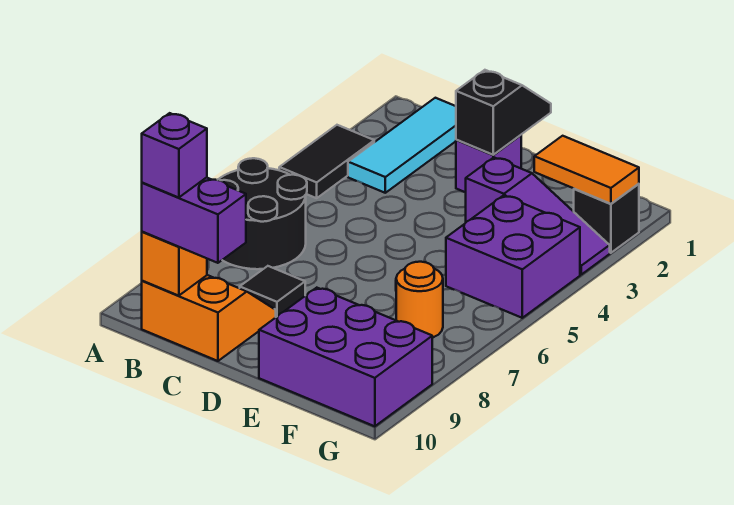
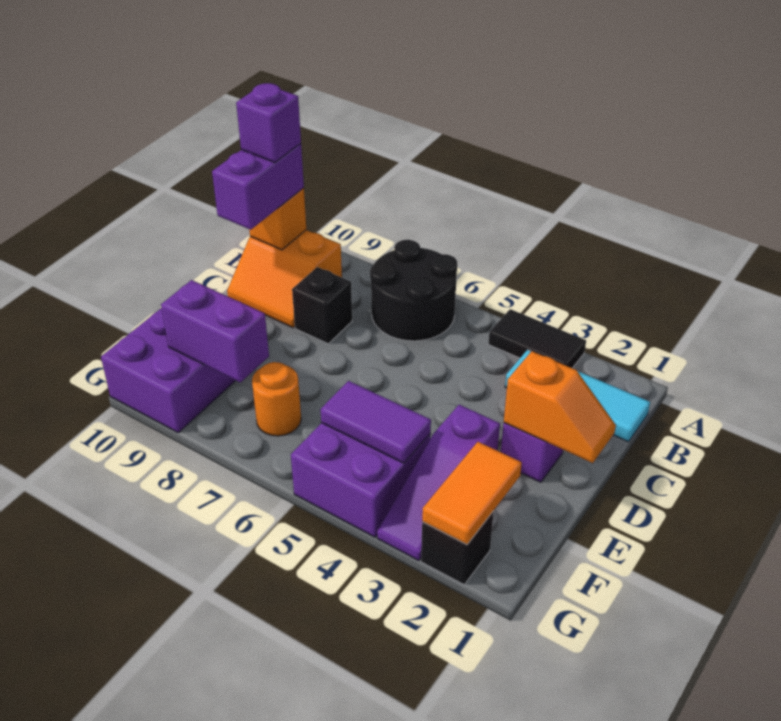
orange slope B9:C10 level 1 top 10 -> orange slope B9:C10 level 1 top B
black tile C8 level 1 -> black brick C8 level 1
black slope D1:D2 level 2 top 2 -> orange slope D1:D2 level 2 top 2
none -> purple tile F4:F5 level 2
none -> purple brick F8:F9 level 2

